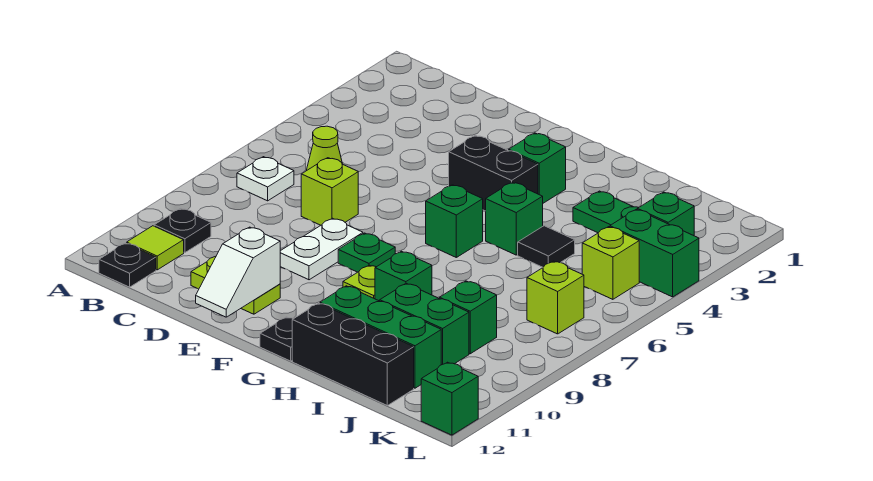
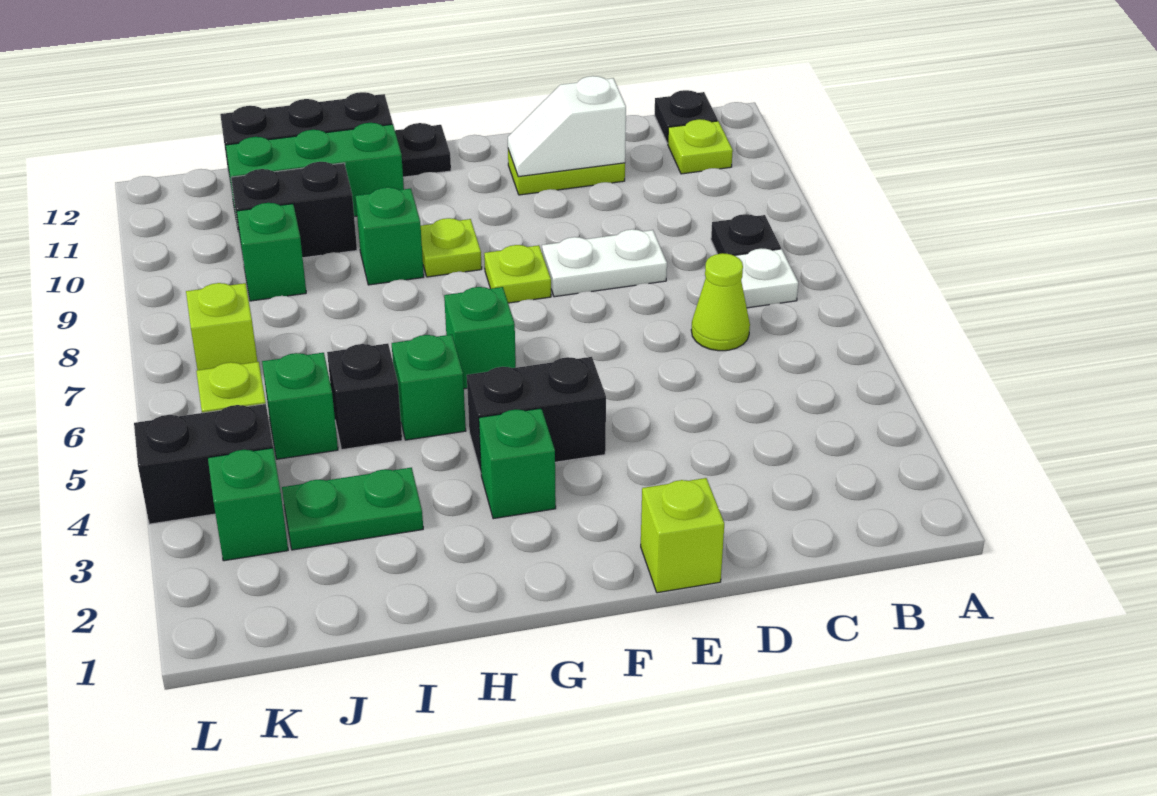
black plate B10 level 1 -> black plate B8 level 1
lime tile B11 level 1 -> lime plate B11 level 1
lime brick D7 level 1 -> lime brick E1 level 1
white plate E8:E9 level 1 -> white plate D8:E8 level 1
white slope E11:E12 level 2 top 11 -> white slope D11:E11 level 2 top D
green plate F8 level 1 -> lime plate F8 level 1
black tile I5 level 1 -> black brick I5 level 1
green brick I10:J10 level 1 -> black brick I10:J10 level 1
green brick K4:L4 level 1 -> black brick K4:L4 level 1
green brick L12 level 1 -> green brick J5 level 1

